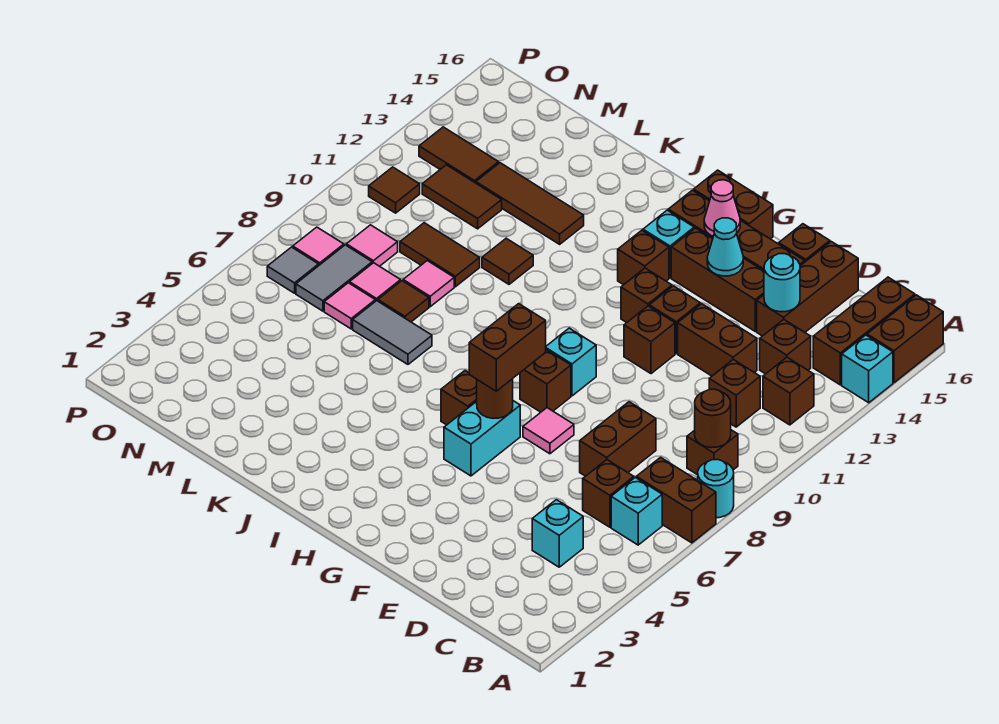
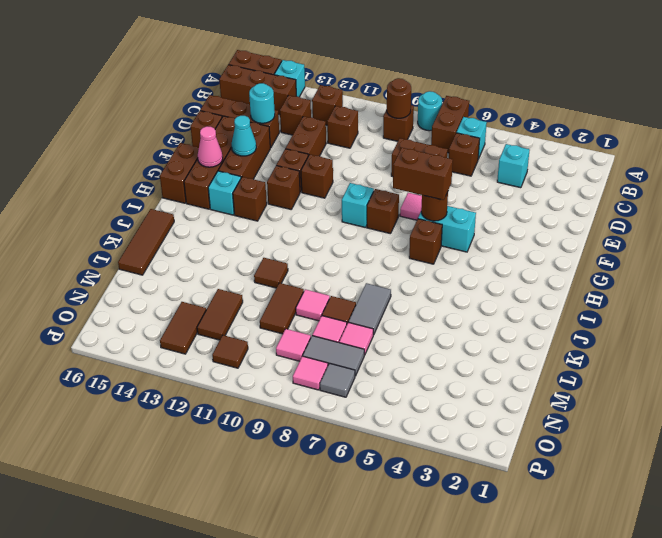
brown tile K13:M13 level 1 -> brown tile J16:L16 level 1

